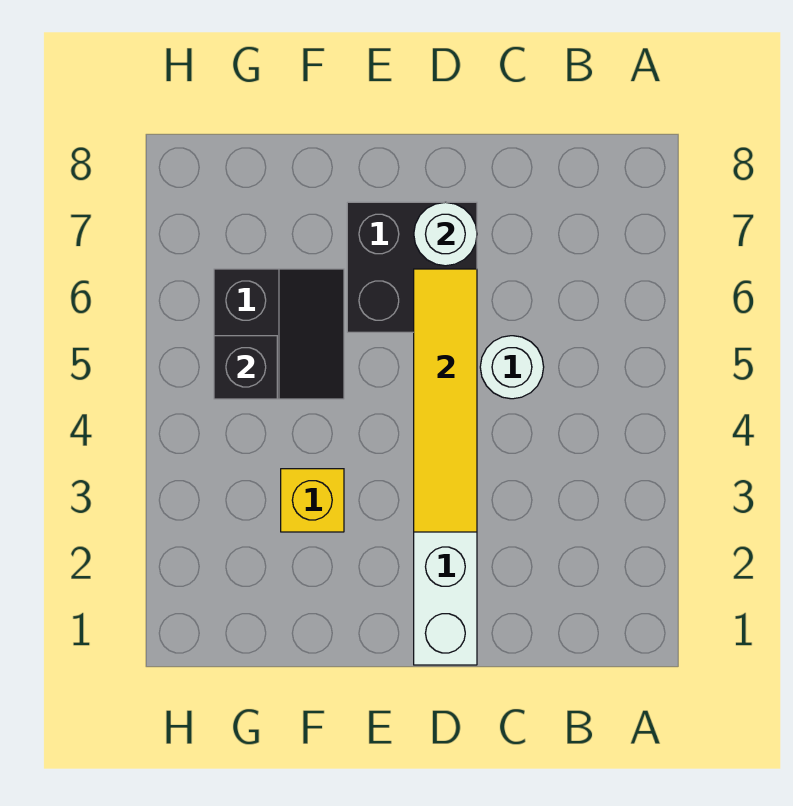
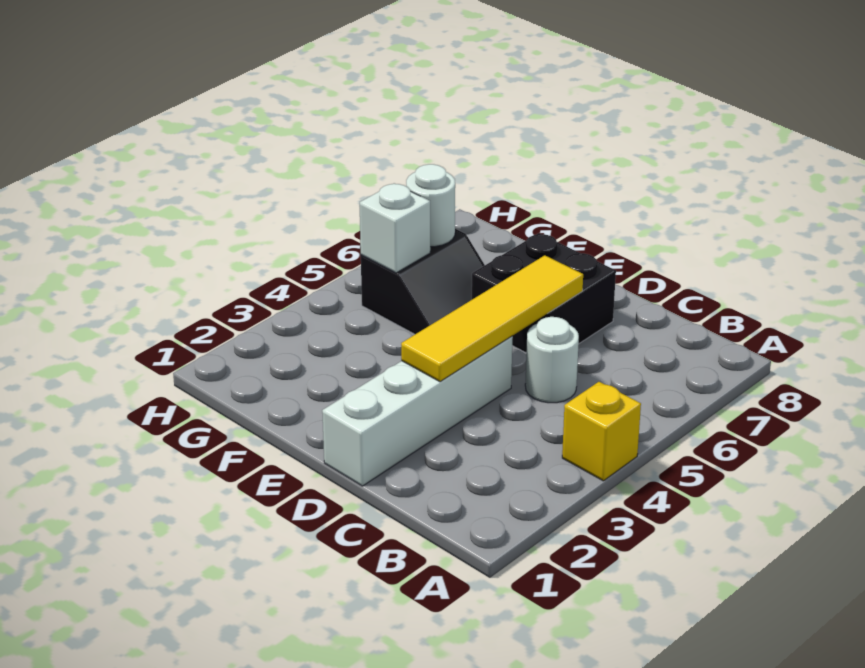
white round brick D7 level 2 -> white round brick G6 level 2
yellow brick F3 level 1 -> yellow brick A4 level 1
black brick G5 level 2 -> white brick G5 level 2

